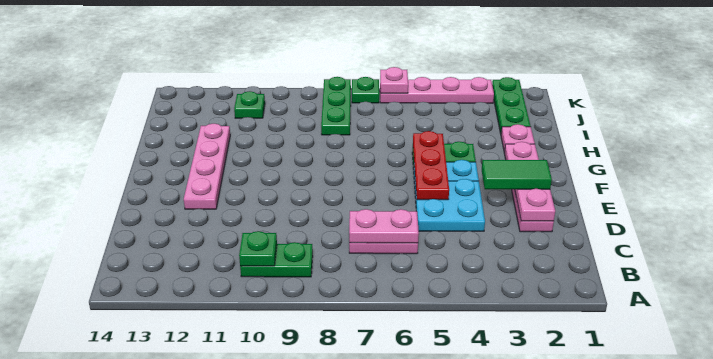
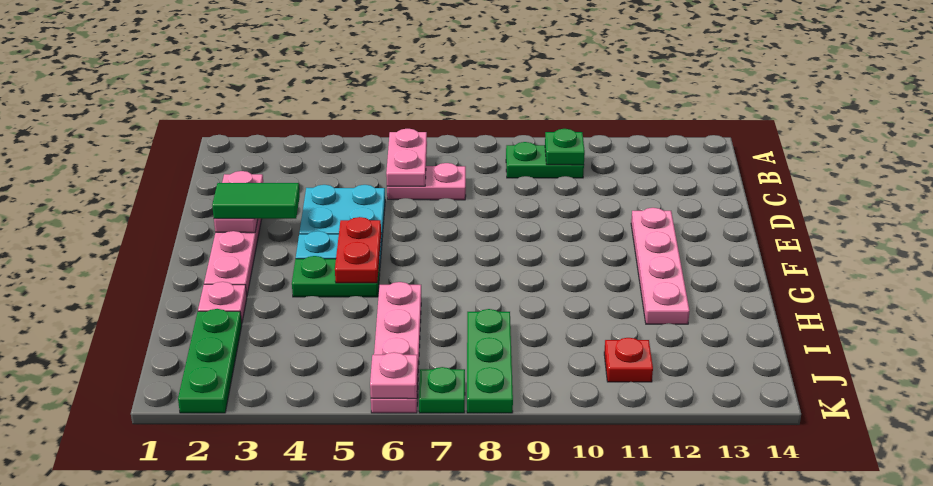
pink plate C6:C7 level 2 -> pink plate B6:C6 level 2
red plate E5:G5 level 2 -> red plate F5:G5 level 2
green plate J11 level 1 -> red plate J11 level 1
pink plate K3:K6 level 1 -> pink plate H6:K6 level 1

